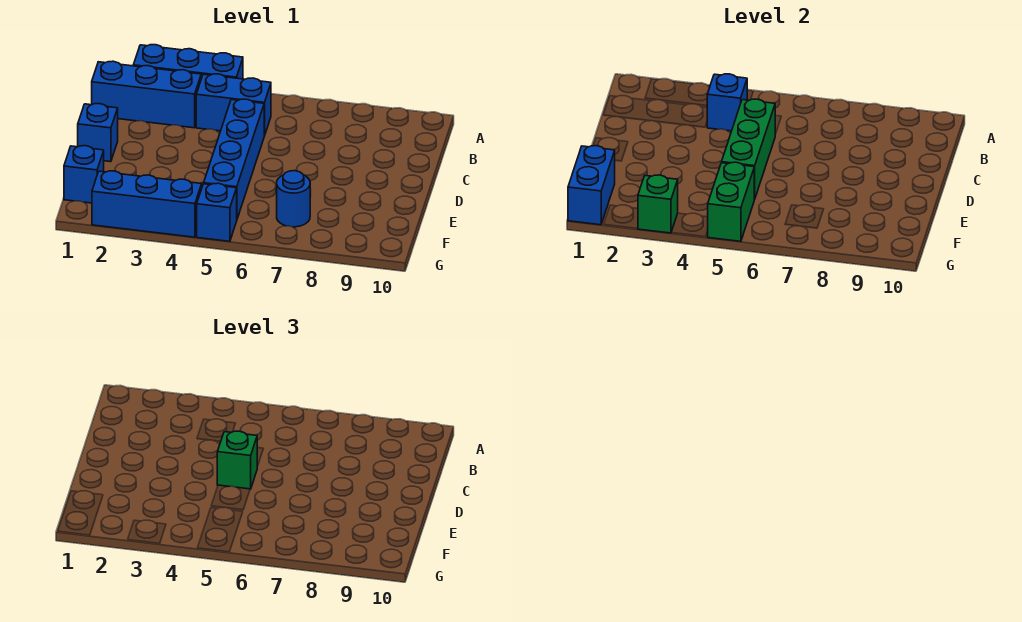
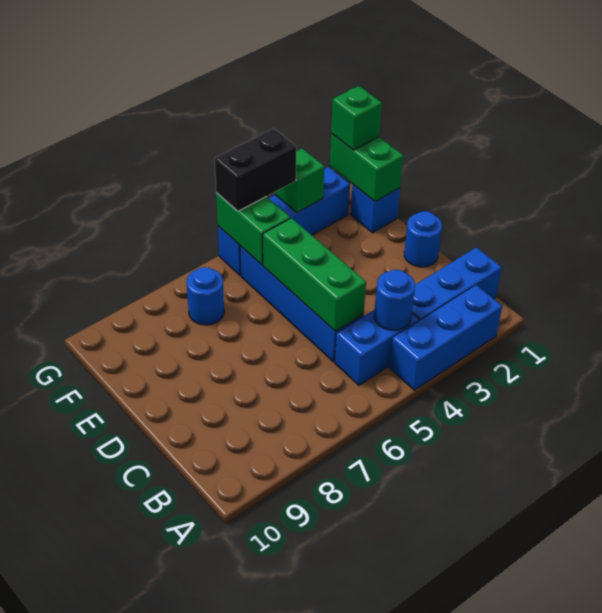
blue brick B4 level 2 -> blue round brick B4 level 2
blue brick D1 level 1 -> blue round brick D1 level 1
green brick D5 level 3 -> green brick G1 level 3
blue brick F1:G1 level 2 -> green brick F1:G1 level 2
none -> black brick G4:G5 level 3

